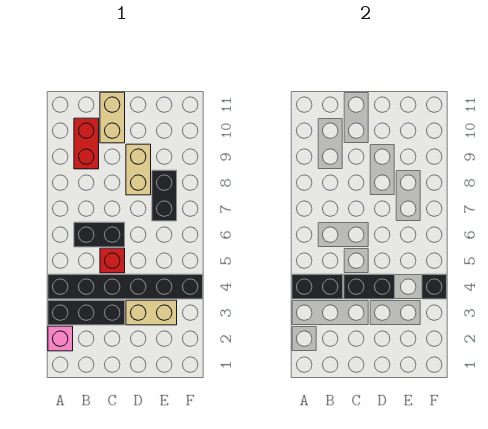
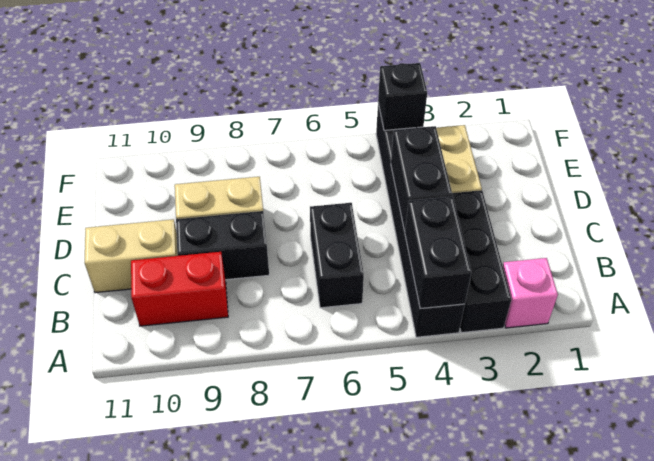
red brick C5 level 1 -> none
black brick E7:E8 level 1 -> black brick C8:C9 level 1

